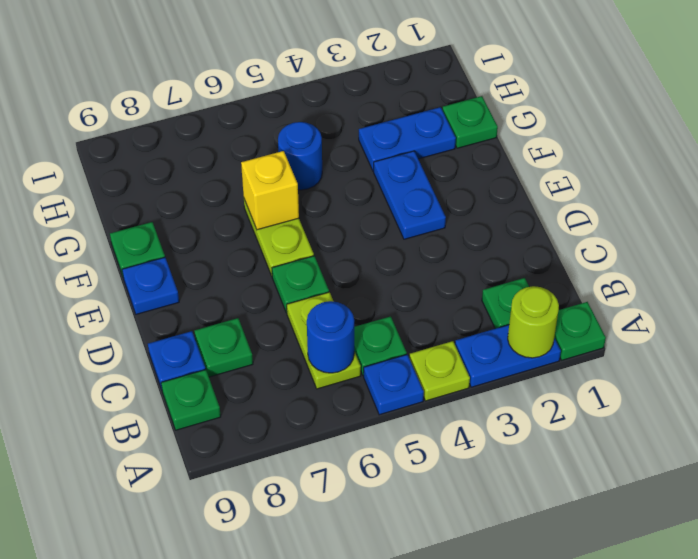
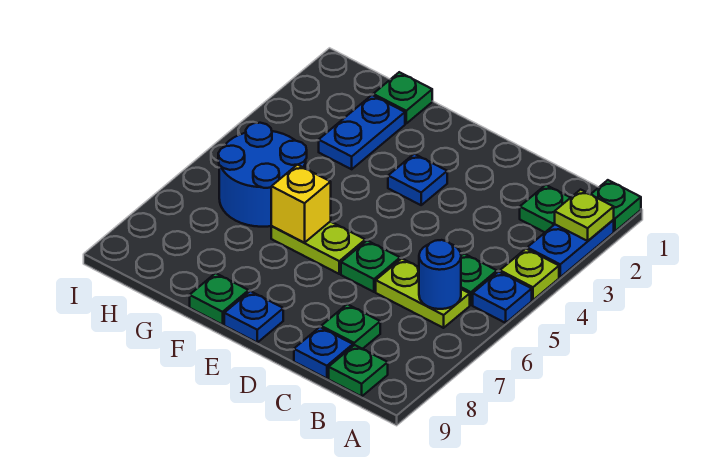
lime round brick A2 level 2 -> lime plate A2 level 2
blue plate E3:F3 level 1 -> blue plate E3 level 1
blue round brick G5 level 1 -> blue round brick G5:H6 level 1

